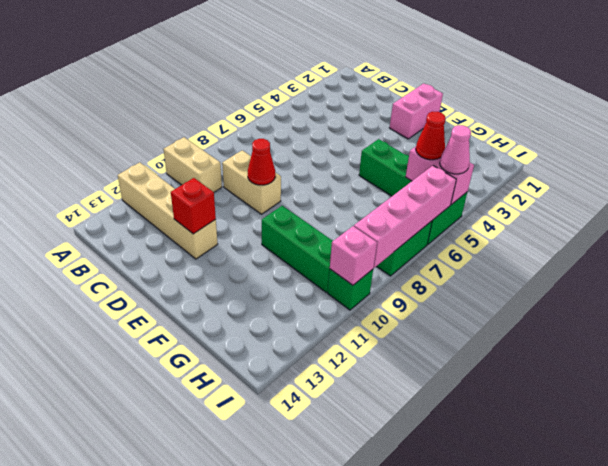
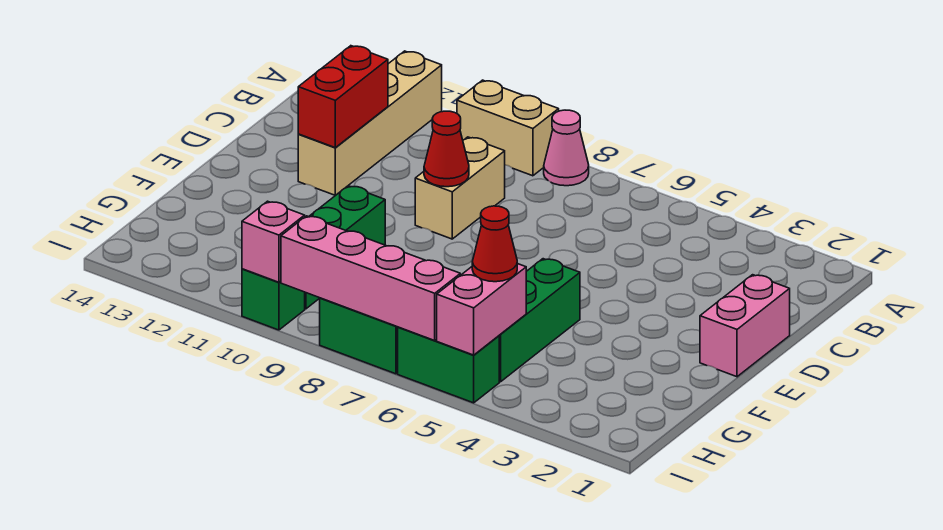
tan brick A10:B10 level 1 -> tan brick A9:A10 level 1
red brick D12 level 2 -> red brick C12:D12 level 2
pink brick E1:E2 level 1 -> pink brick D1:E1 level 1
pink cone I5 level 3 -> pink cone A8 level 1

